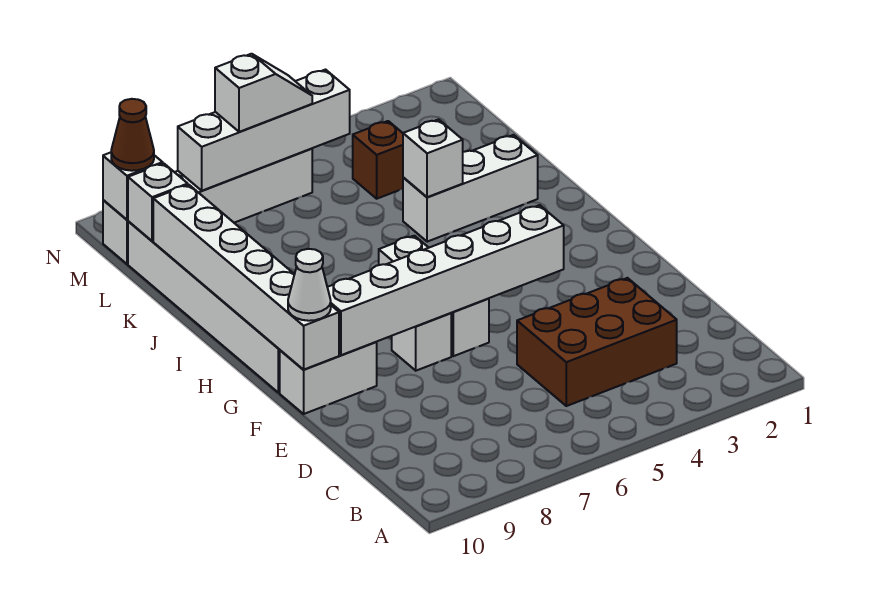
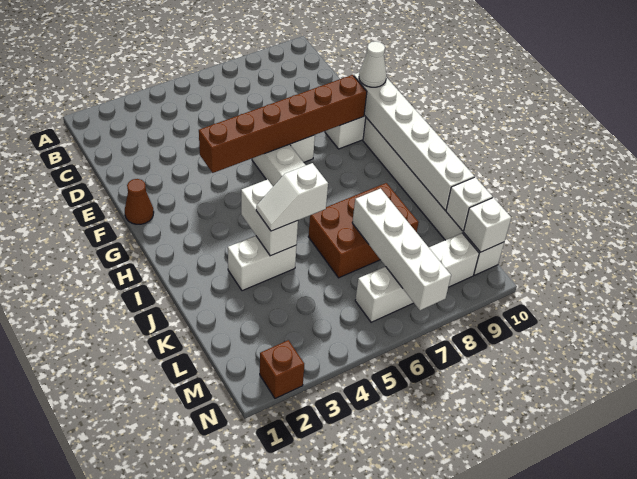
brown brick C3:D5 level 1 -> brown brick J6:K8 level 1
white brick F4:F9 level 2 -> brown brick F4:F9 level 2
white brick J2:J4 level 1 -> white brick J3:J4 level 1
white brick J4 level 2 -> white brick I4:J4 level 2
brown brick L4 level 1 -> brown brick N2 level 1
white brick M5:M8 level 2 -> white brick K7:N7 level 2
white slope M6:M7 level 3 top 7 -> white slope J4:J5 level 3 top 5
brown cone M10 level 3 -> brown cone F1 level 1

